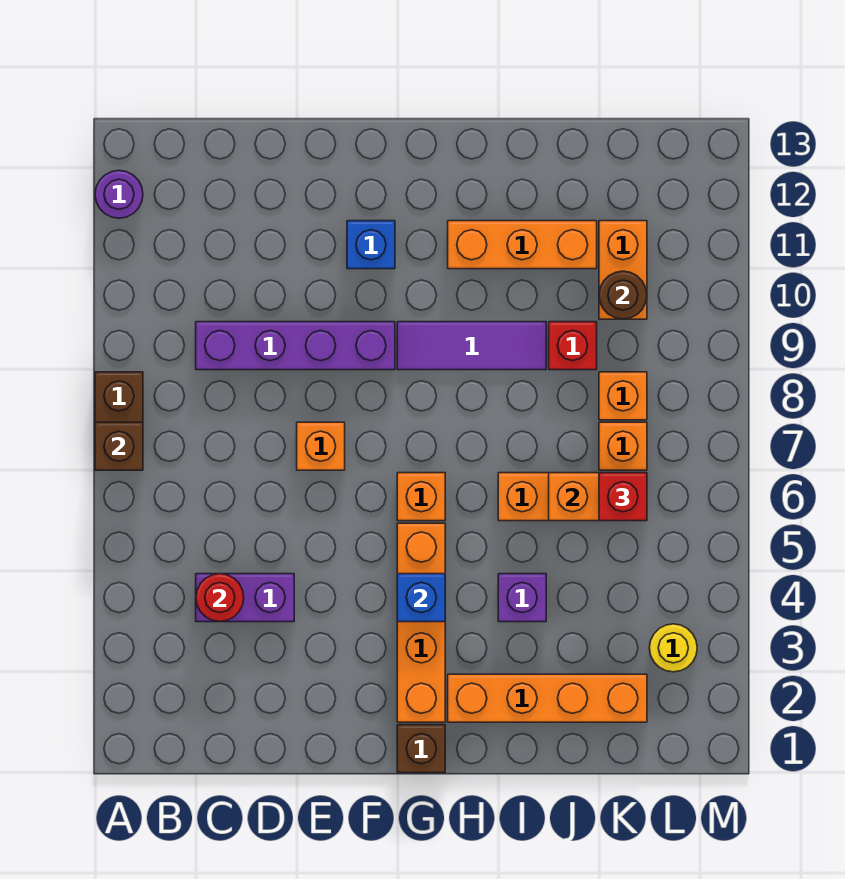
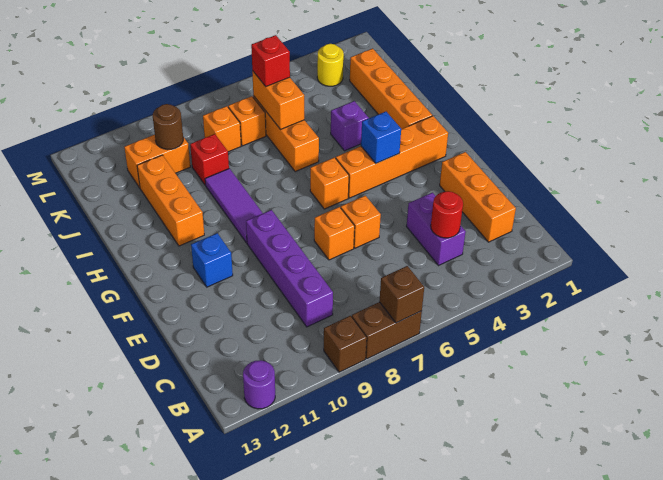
none -> orange brick C2:E2 level 1
none -> orange brick E6 level 1
brown brick G1 level 1 -> brown brick A9 level 1

